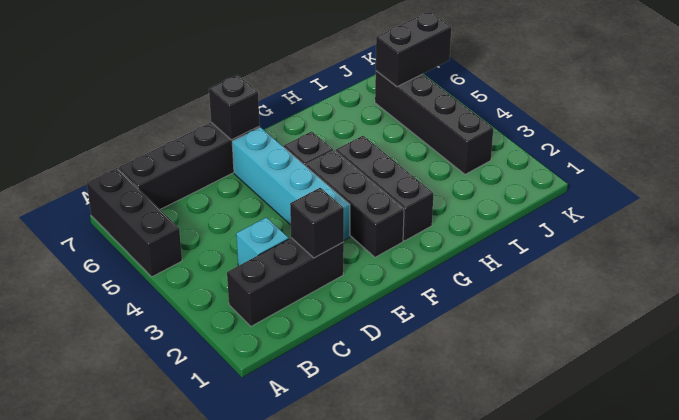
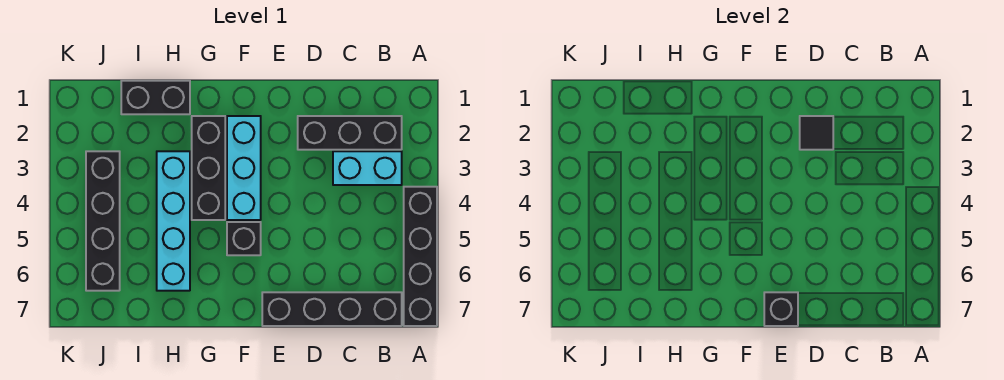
black brick A5:A7 level 1 -> black brick A4:A7 level 1
cyan brick C3 level 1 -> cyan brick B3:C3 level 1
black brick D2 level 2 -> black tile D2 level 2
cyan brick E3:E6 level 1 -> cyan brick H3:H6 level 1
black brick F2:F4 level 1 -> cyan brick F2:F4 level 1
black brick J6:K6 level 2 -> black brick H1:I1 level 1

